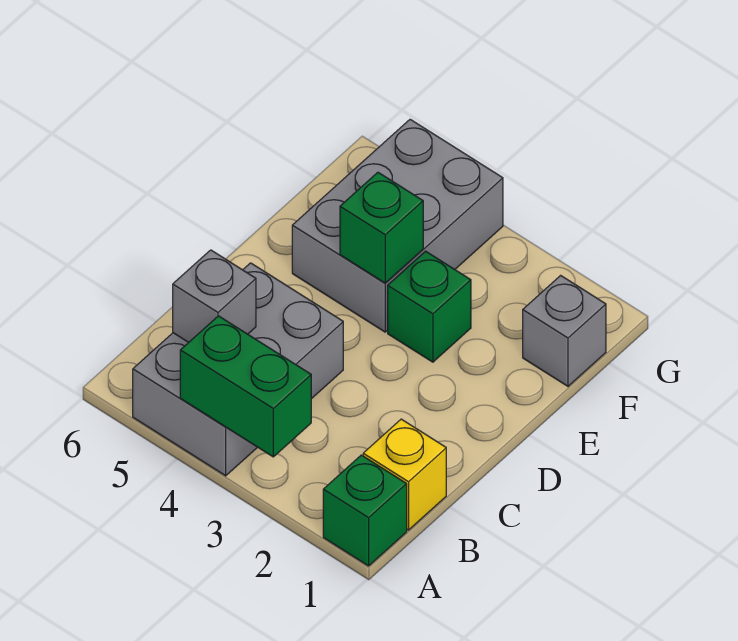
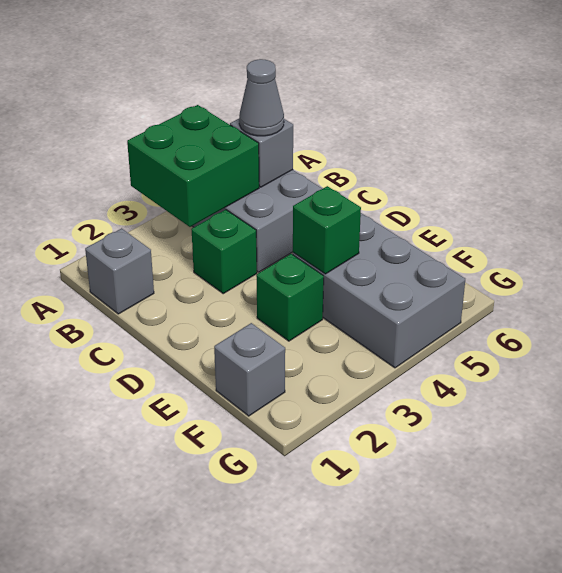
green brick A1 level 1 -> green brick C3 level 1
green brick A3:A4 level 2 -> green brick A3:B4 level 2
yellow brick B1 level 1 -> grey brick B1 level 1
none -> grey cone B5 level 3

